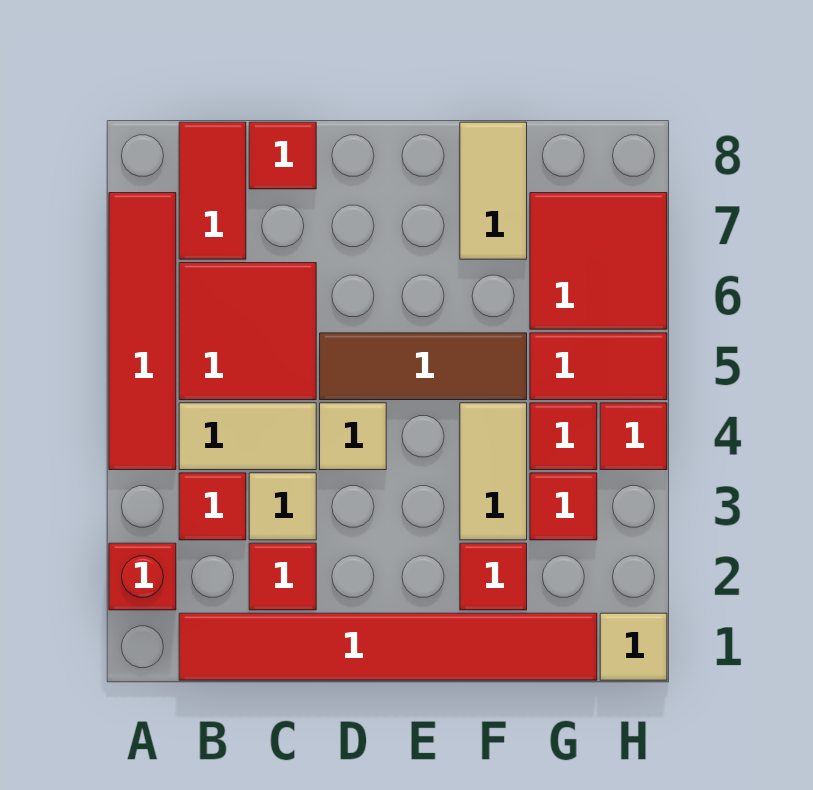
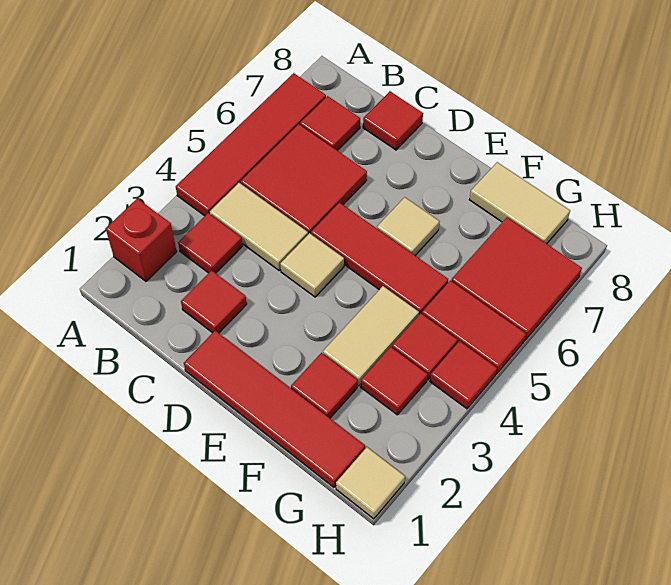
red tile B1:G1 level 1 -> red tile D1:G1 level 1
red tile B7:B8 level 1 -> red tile B7 level 1
tan tile C3 level 1 -> tan tile E6 level 1
brown tile D5:F5 level 1 -> red tile D5:F5 level 1
tan tile F7:F8 level 1 -> tan tile F8:G8 level 1

